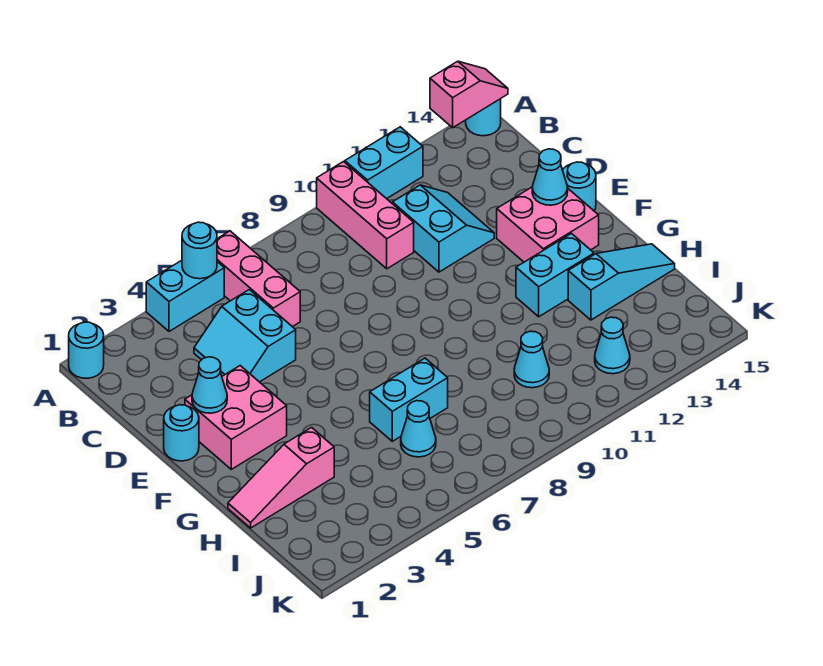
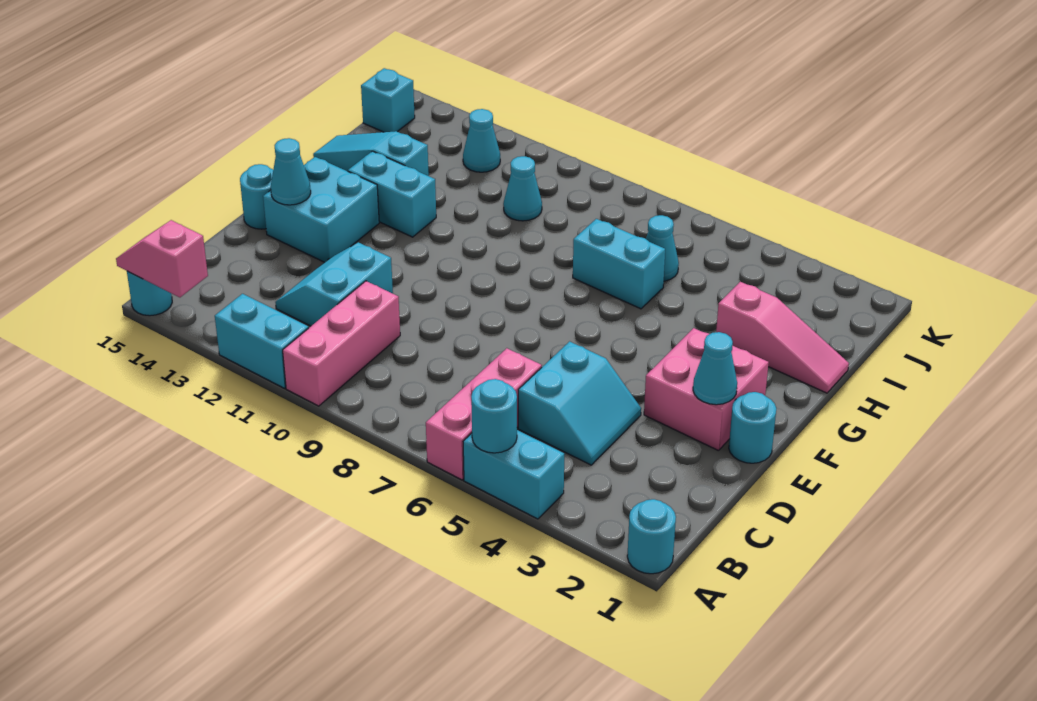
pink brick E13:F14 level 1 -> cyan brick E13:F14 level 1
none -> cyan brick J15 level 1

